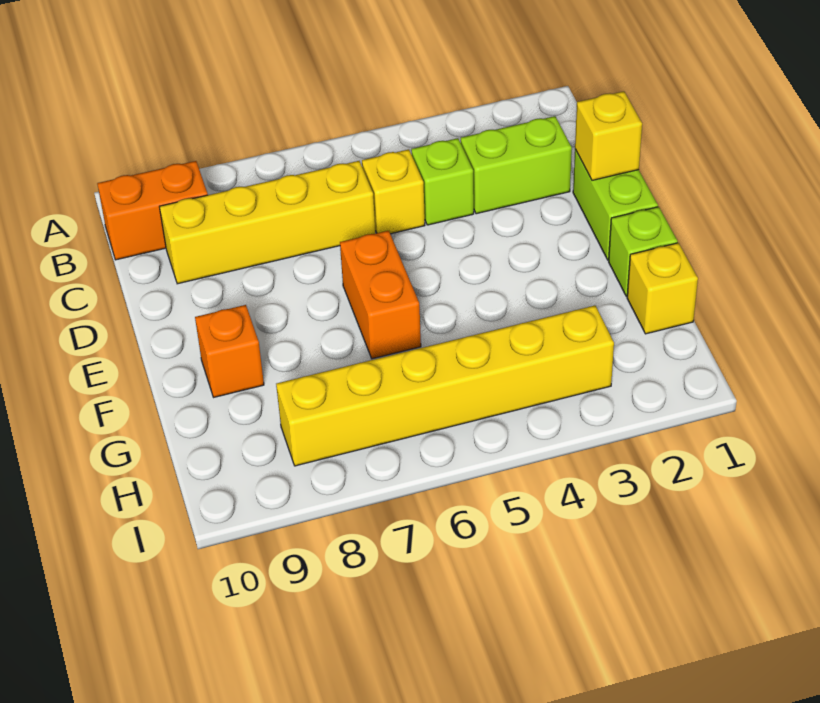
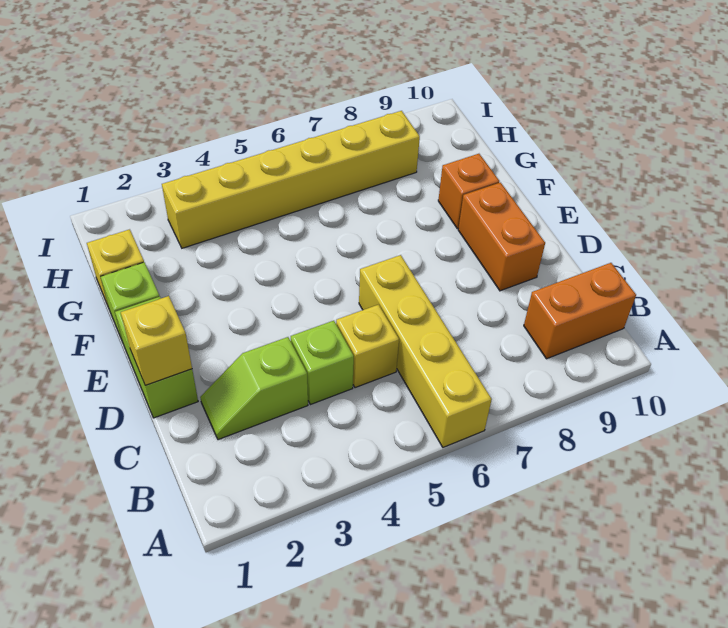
lime brick C2:C3 level 1 -> lime slope C2:C3 level 1 top 3
yellow brick C6:C9 level 1 -> yellow brick A6:D6 level 1
orange brick E6:F6 level 1 -> orange brick D9:E9 level 1

